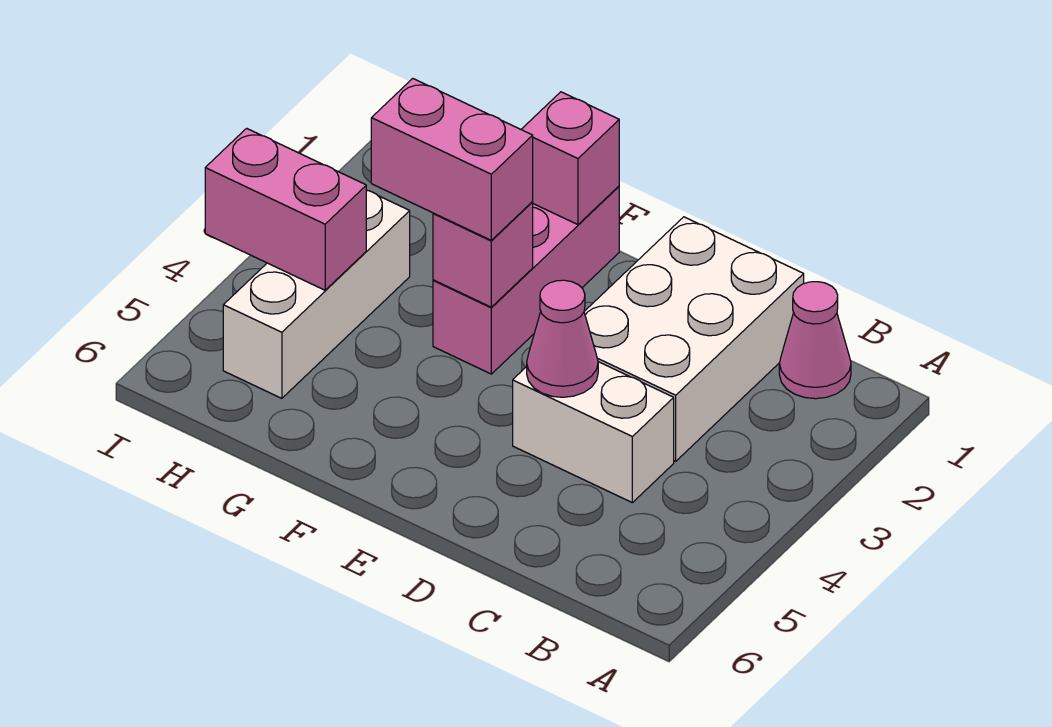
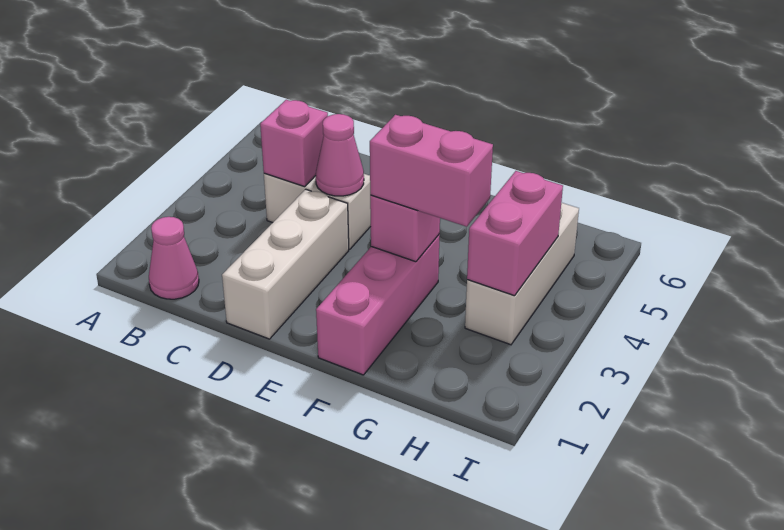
white brick C1:D3 level 1 -> white brick D1:D3 level 1
pink brick F1 level 2 -> pink brick C4 level 2
pink brick H4:I4 level 2 -> pink brick H3:H4 level 2

